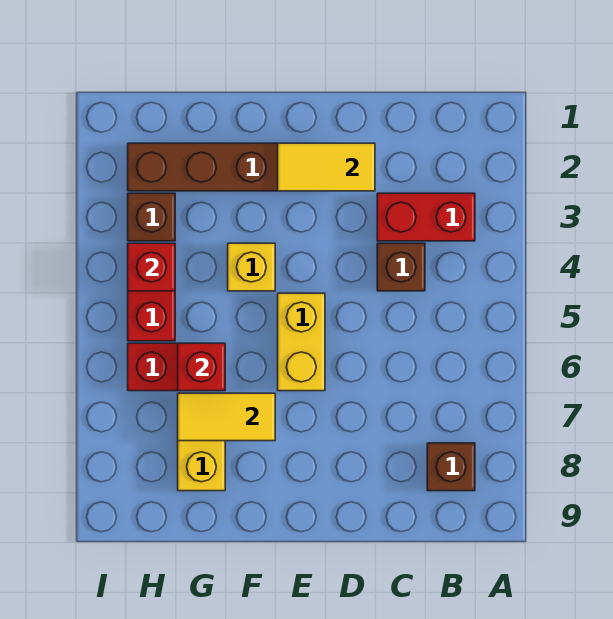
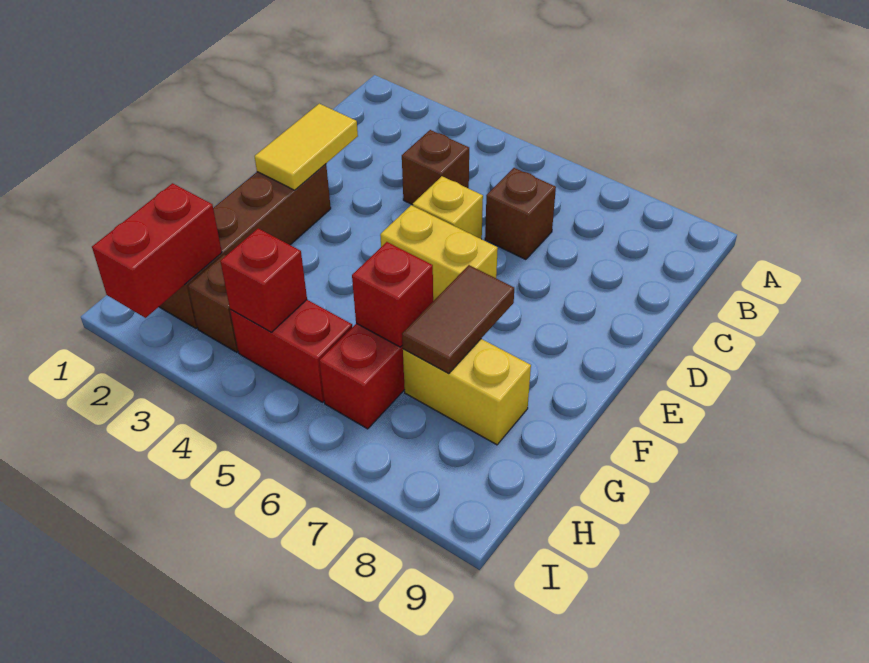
red brick B3:C3 level 1 -> red brick H2:I2 level 2
brown brick B8 level 1 -> brown brick C6 level 1
yellow brick F4 level 1 -> yellow brick D5 level 1
yellow tile F7:G7 level 2 -> brown tile F7:G7 level 2

